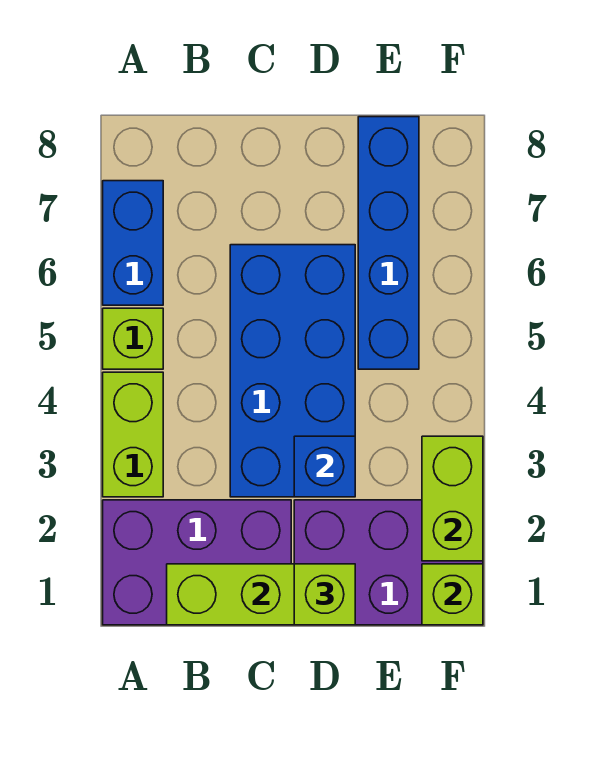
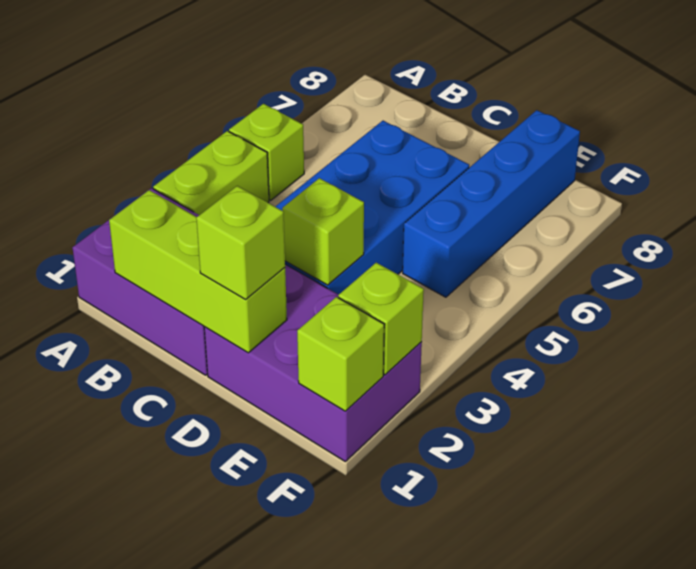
blue brick A6:A7 level 1 -> none
blue brick D3 level 2 -> lime brick D3 level 2
lime brick F2:F3 level 2 -> lime brick F2 level 2

